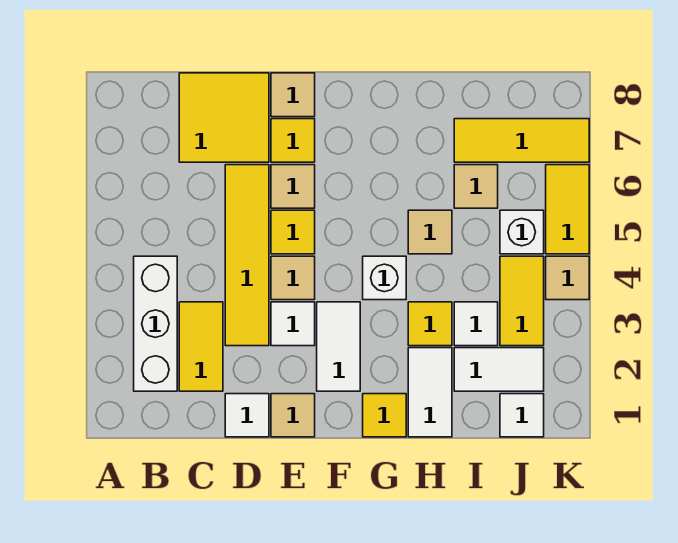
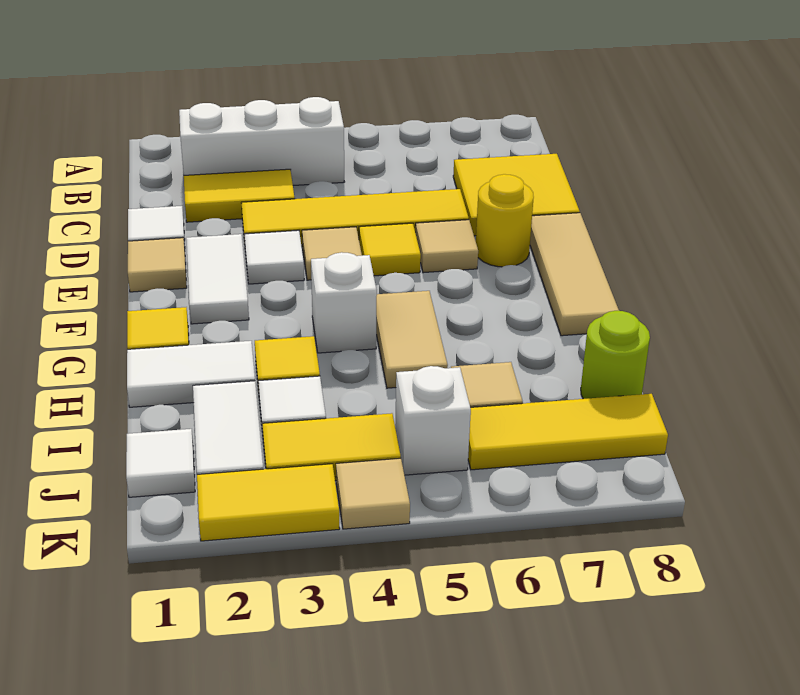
yellow tile E7 level 1 -> yellow round brick E7 level 1
tan tile E8 level 1 -> tan tile E8:G8 level 1
white tile F2:F3 level 1 -> white tile E2:F2 level 1
tan tile H5 level 1 -> tan tile G5:H5 level 1
yellow tile I7:K7 level 1 -> yellow tile J6:J8 level 1
none -> lime round brick I8 level 1
yellow tile K5:K6 level 1 -> yellow tile K2:K3 level 1

